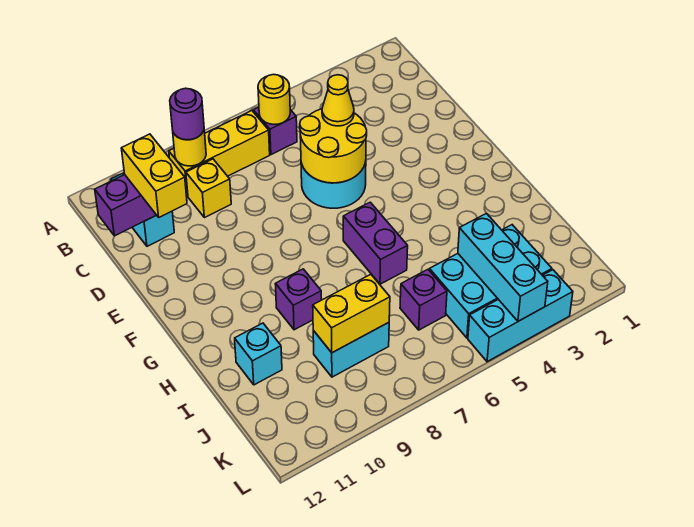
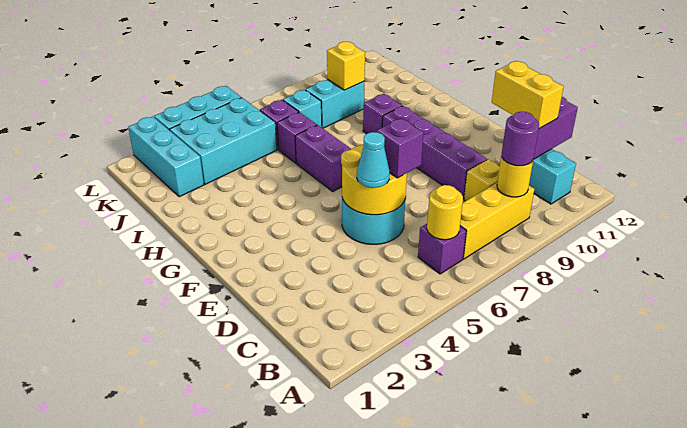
yellow cone D5 level 3 -> cyan cone D5 level 3
none -> purple brick D6 level 3
none -> purple brick D9:G9 level 1
none -> purple brick I6 level 1
cyan brick I11 level 1 -> cyan brick J7 level 1
cyan brick J4:L4 level 2 -> cyan brick J2:L2 level 1
yellow brick J8:J9 level 2 -> yellow brick J9 level 2

